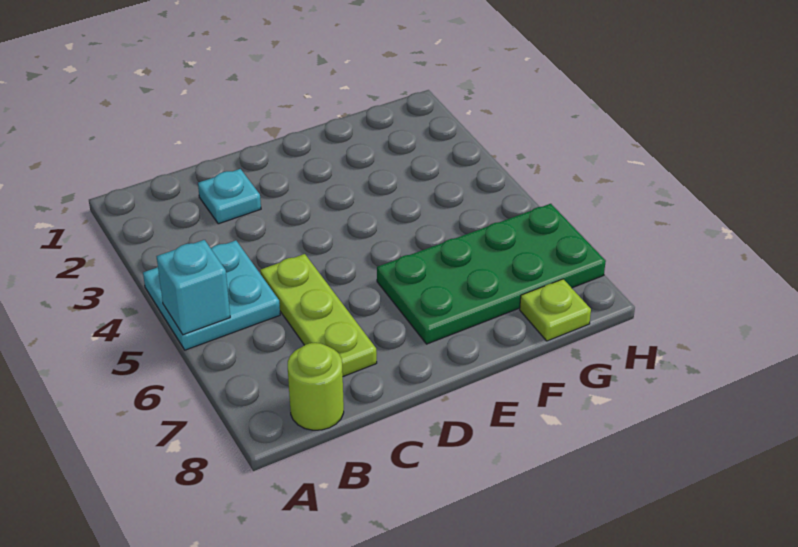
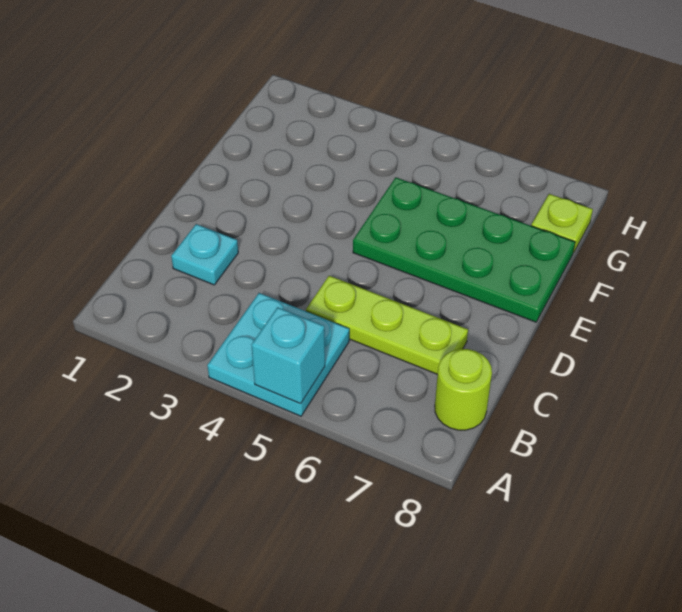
green plate E6:H7 level 1 -> green plate E5:F8 level 1

